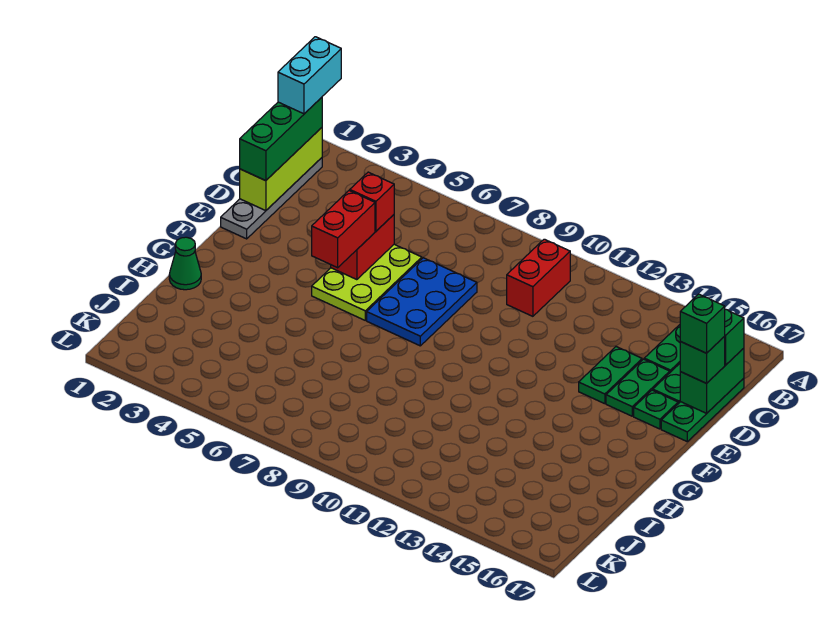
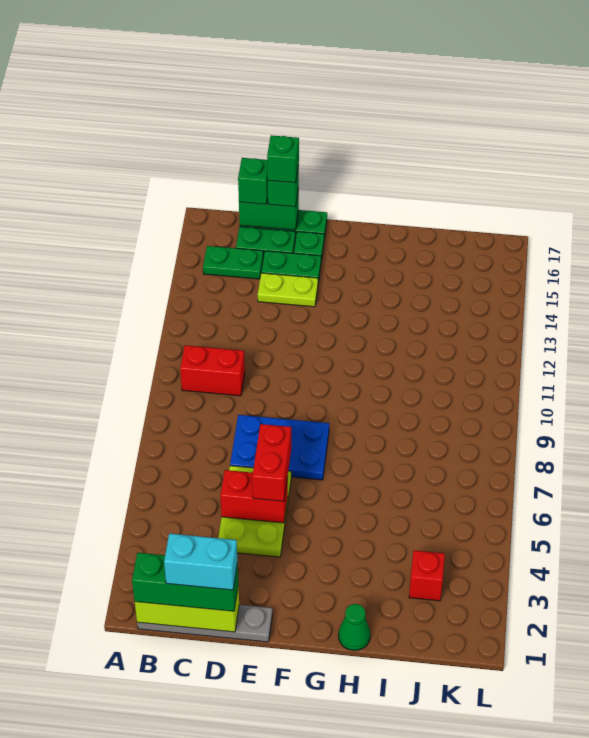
cyan brick A1:B1 level 4 -> cyan brick C1:D1 level 4
lime plate D5:F6 level 1 -> lime plate D4:E6 level 1
red brick D5 level 3 -> red brick J3 level 1
green plate D14:E14 level 1 -> lime plate D14:E14 level 1
red brick E5:F5 level 3 -> red brick E5:E6 level 3

